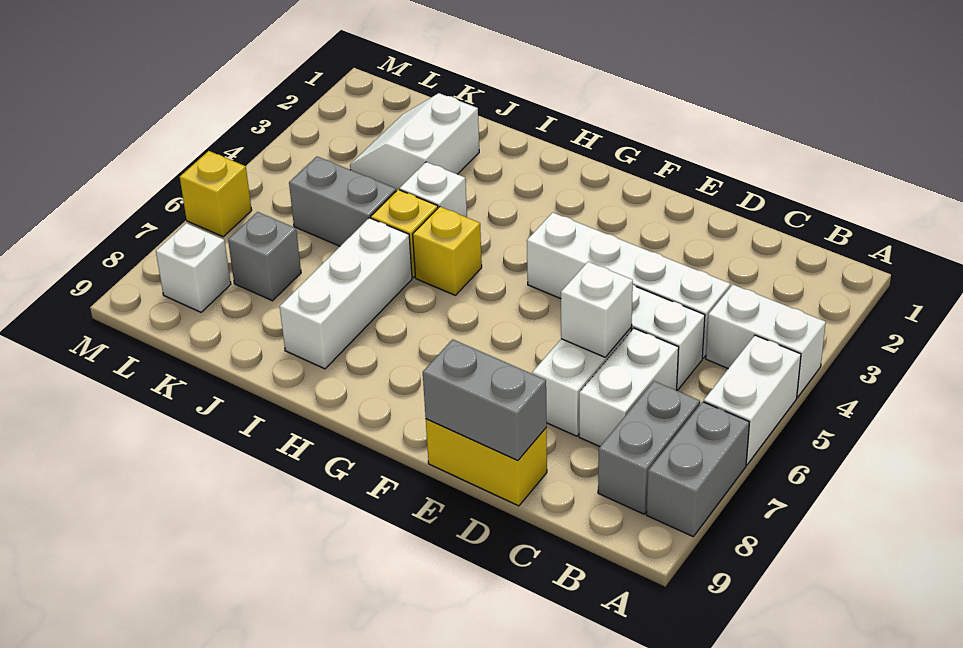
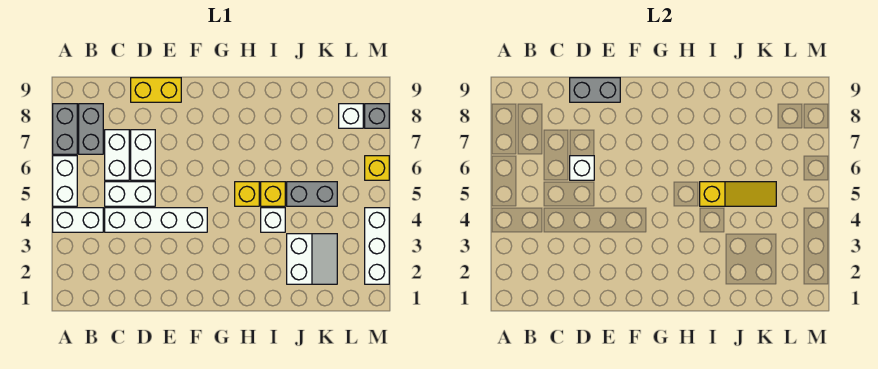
none -> yellow slope I5:K5 level 2 top I
white brick I6:I8 level 1 -> white brick M2:M4 level 1
grey brick K7 level 1 -> grey brick M8 level 1

